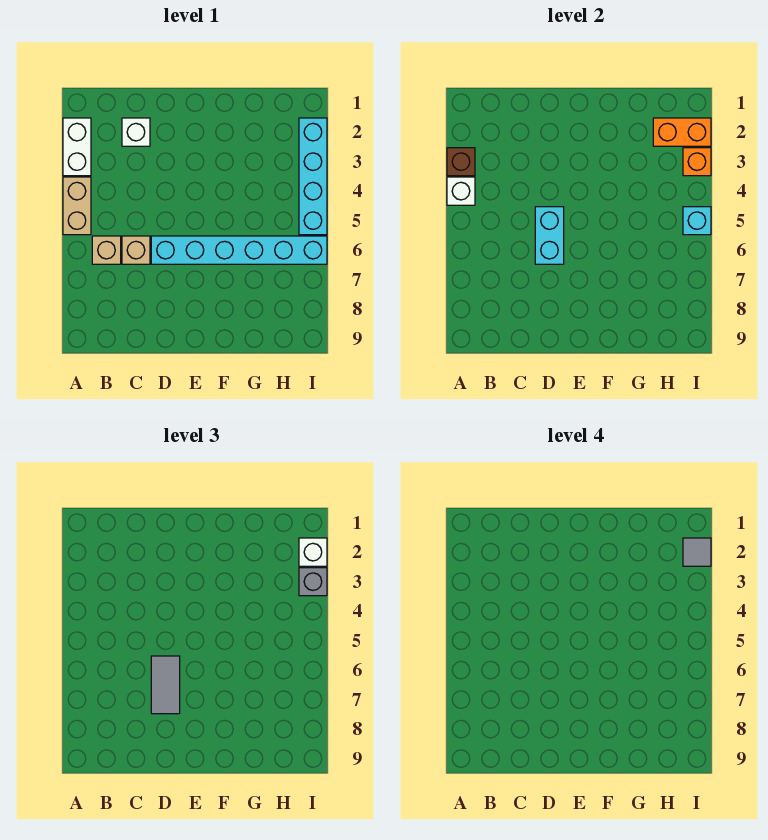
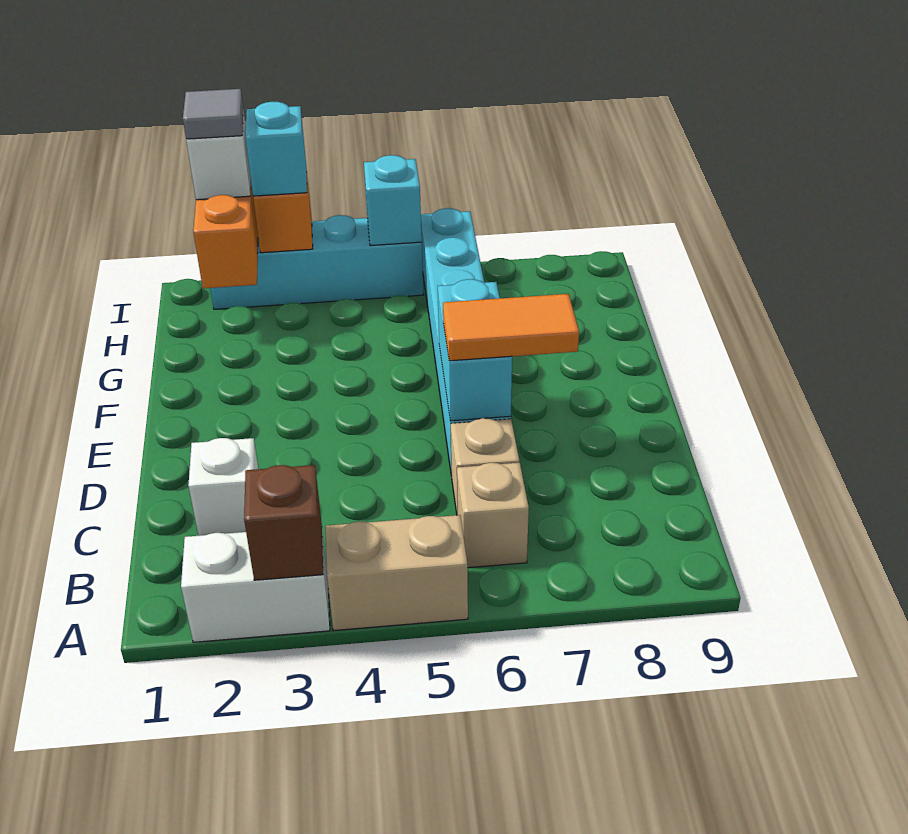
white brick A4 level 2 -> none
cyan brick D5:D6 level 2 -> cyan brick D6:E6 level 2
grey tile D6:D7 level 3 -> orange tile D6:D7 level 3
grey brick I3 level 3 -> cyan brick I3 level 3

